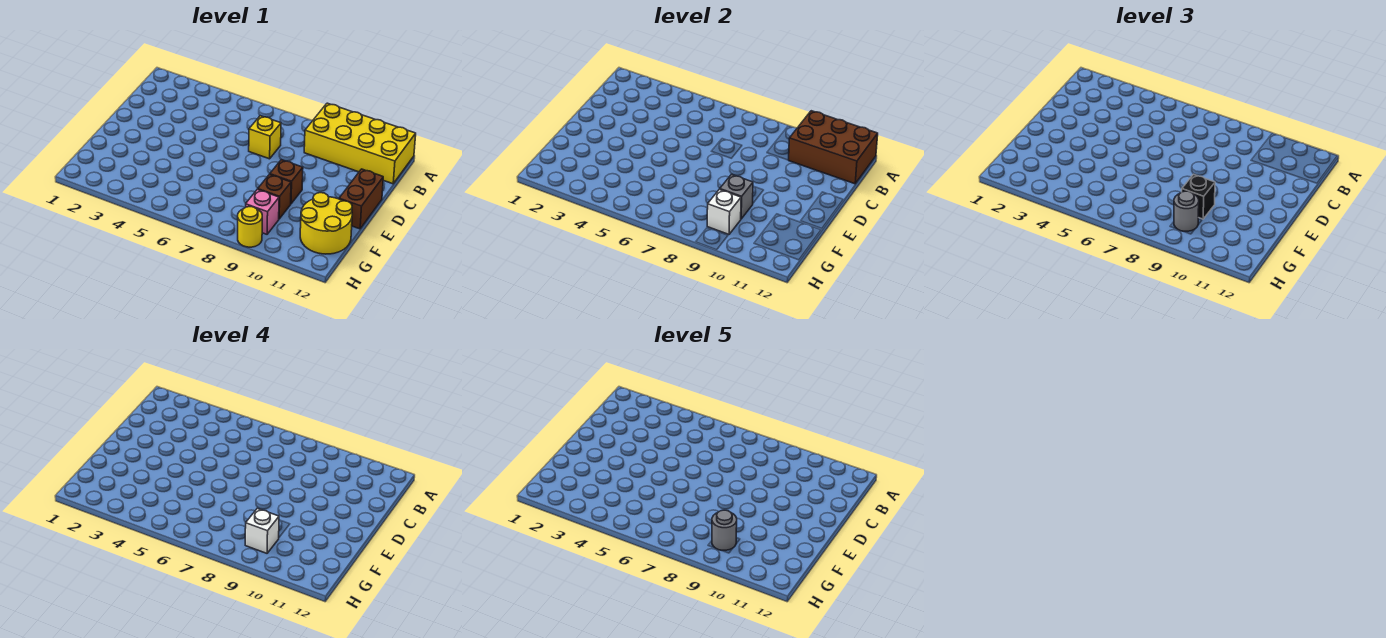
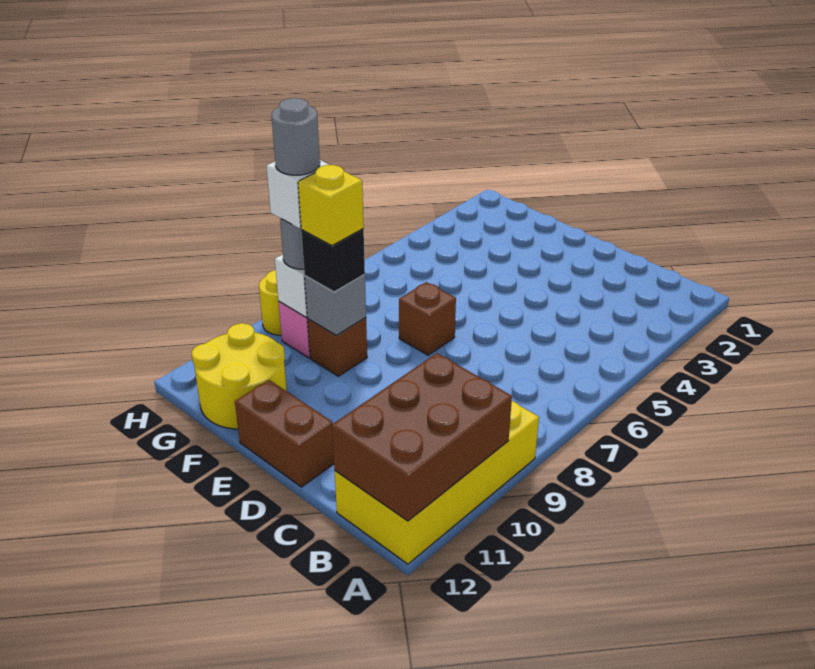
yellow brick C7 level 1 -> yellow brick F9 level 4
brown brick E9 level 1 -> brown brick E7 level 1

